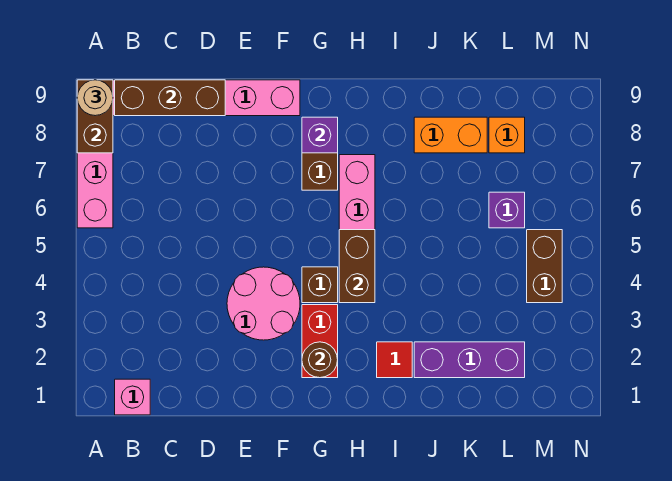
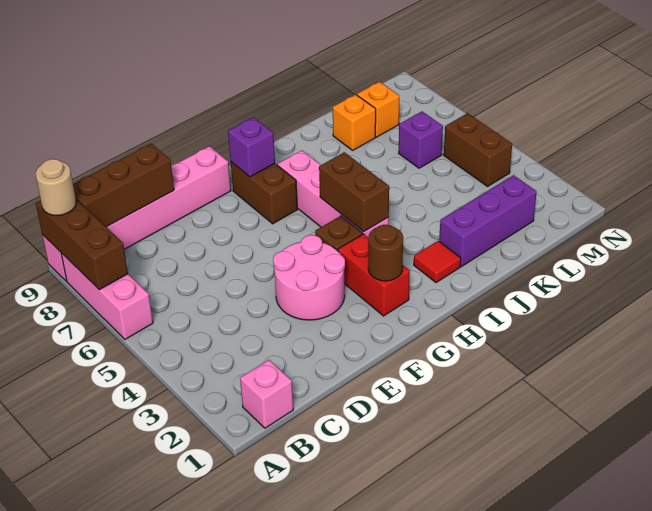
brown brick A8:A9 level 2 -> brown brick A7:A9 level 2
orange brick J8:K8 level 1 -> orange brick K8 level 1

